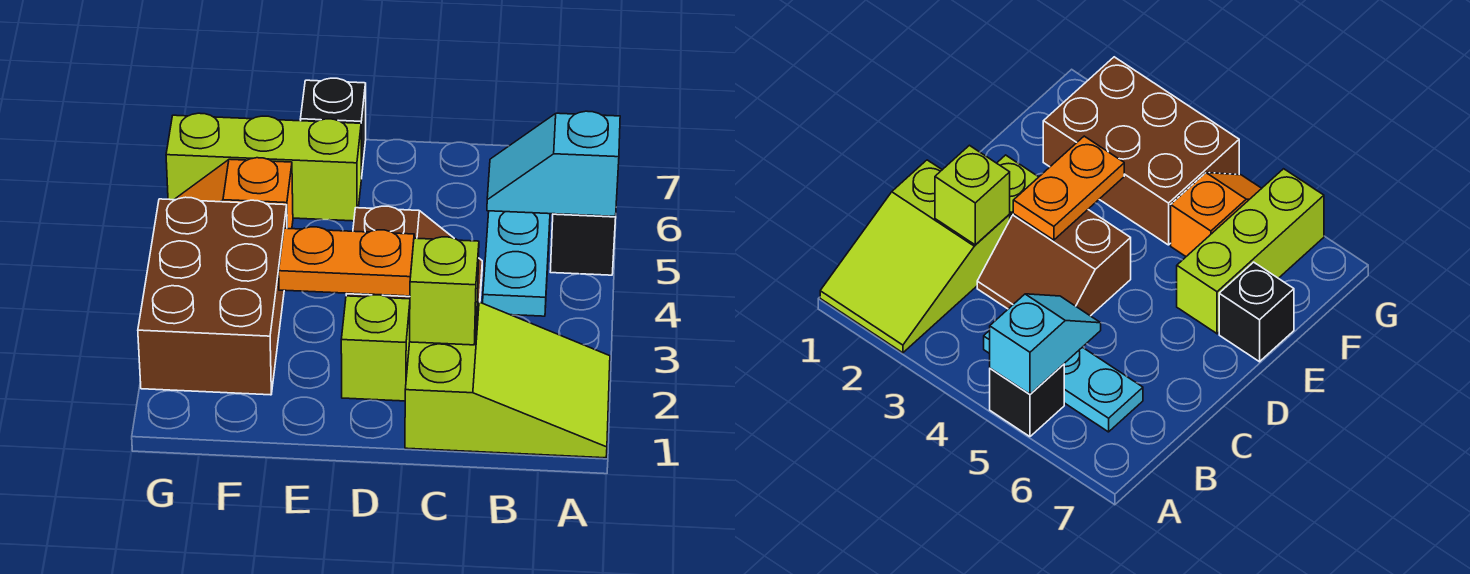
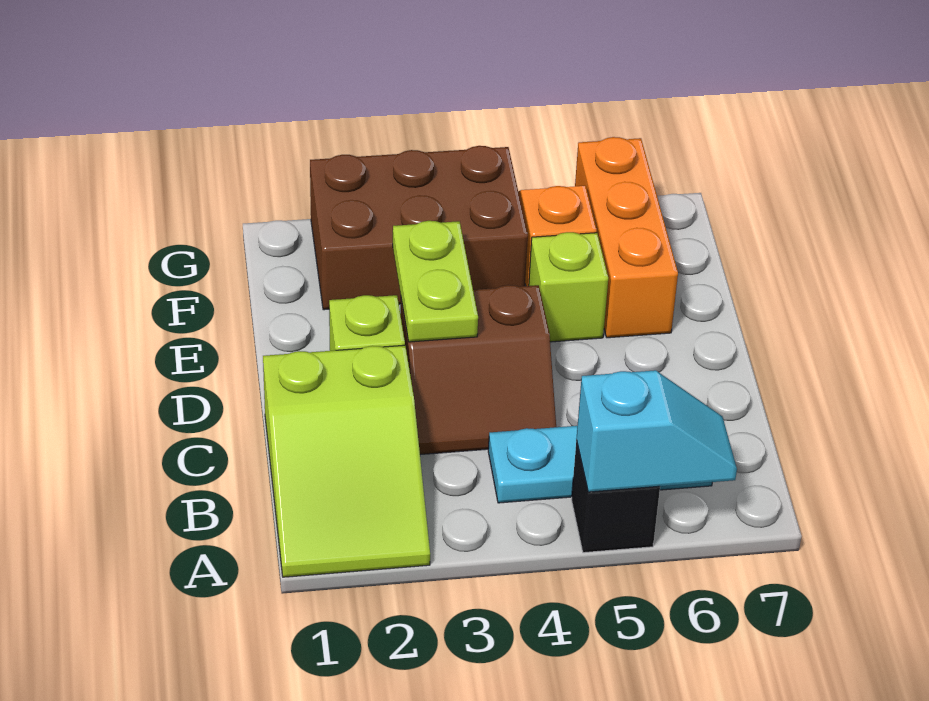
cyan slope A5:B5 level 2 top A -> cyan slope A5:A6 level 2 top 5
lime brick C2 level 2 -> lime brick E5 level 1
orange plate D3:E3 level 2 -> lime plate D3:E3 level 2
lime brick E6:G6 level 1 -> orange brick E6:G6 level 1
black brick E7 level 1 -> none

